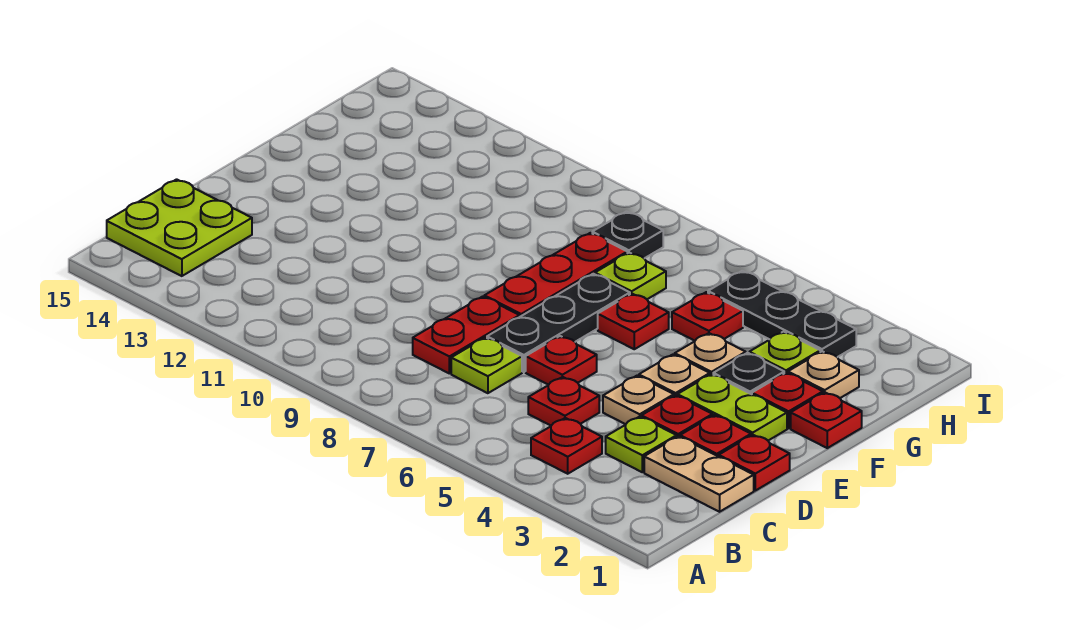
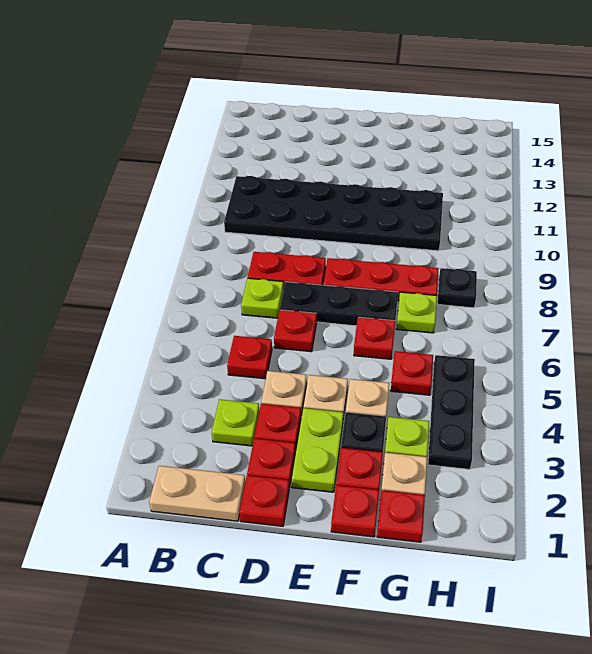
red plate B4 level 1 -> red plate G1 level 1
none -> black plate B10:G11 level 1
lime plate B14:C15 level 1 -> none
tan plate C1:C2 level 1 -> tan plate B1:C1 level 1

